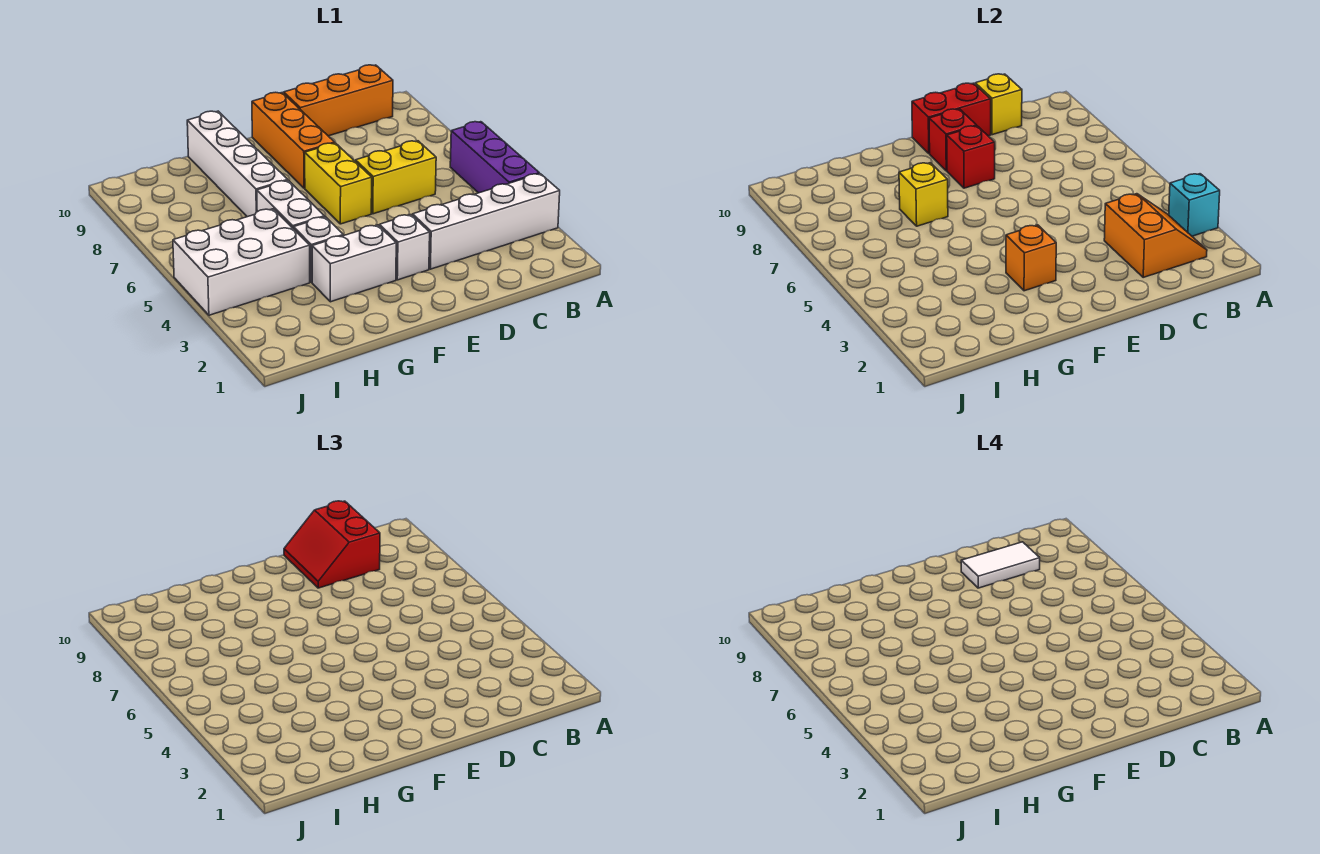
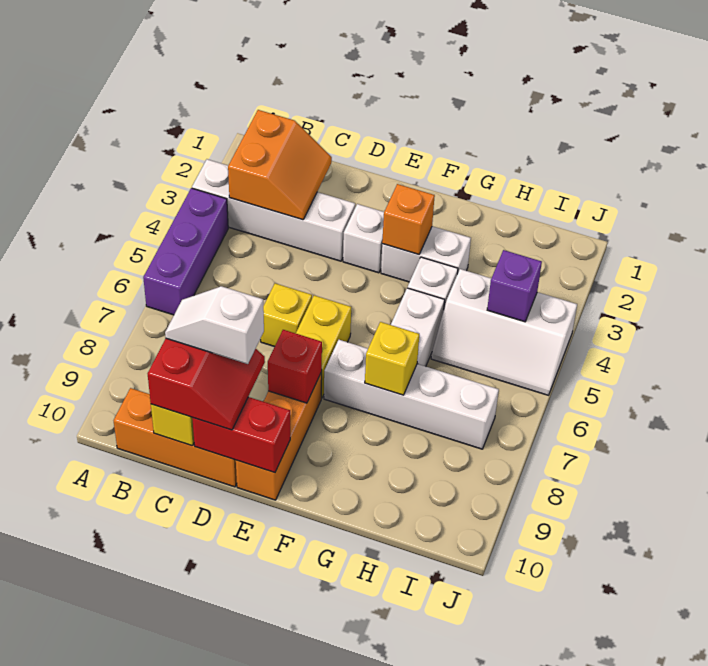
cyan brick A3 level 2 -> none
orange slope B2:C3 level 2 top C -> orange slope B2:C3 level 2 top B
yellow brick C6:D6 level 1 -> yellow brick D6 level 1
white tile C9:D9 level 4 -> white slope C9:D9 level 4 top D
red brick E9 level 2 -> none
white brick G7:G10 level 1 -> white brick F7:I7 level 1
white brick H4:J5 level 1 -> white slope H4:J5 level 1 top 4
none -> purple brick I4 level 2

